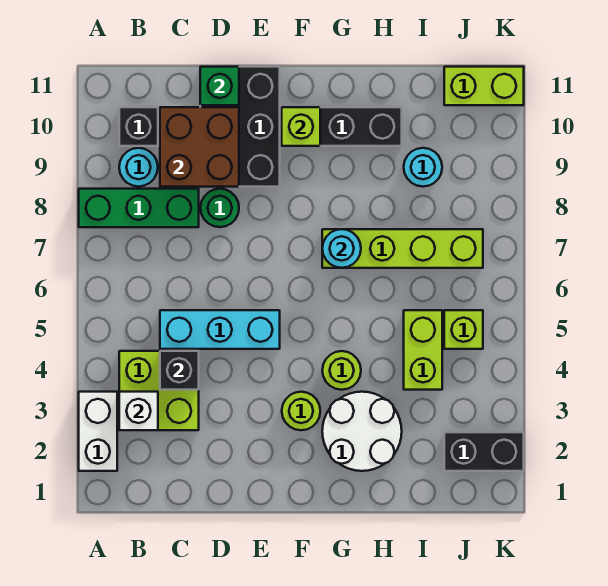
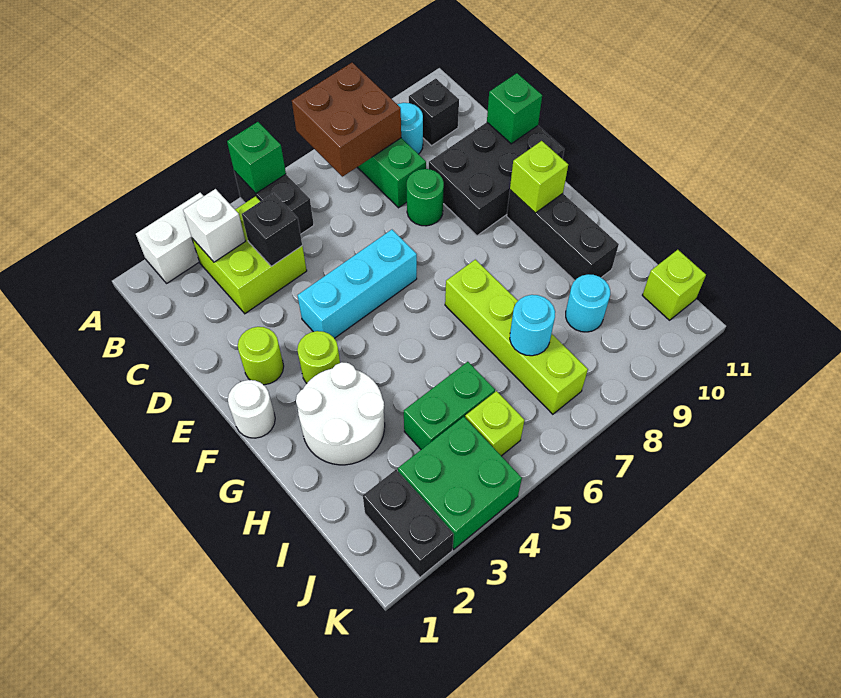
none -> black brick A5:B5 level 1
none -> green brick A5 level 2
cyan brick C5:E5 level 1 -> cyan brick E4:E6 level 1
brown brick C9:D10 level 2 -> brown brick A7:B8 level 2
none -> white round brick F1 level 1
lime round brick G4 level 1 -> lime round brick E2 level 1
cyan round brick G7 level 2 -> cyan round brick I7 level 2
lime brick I4:I5 level 1 -> green brick I4:I5 level 1
none -> green brick J3:K4 level 1
lime brick J11:K11 level 1 -> lime brick J11 level 1

